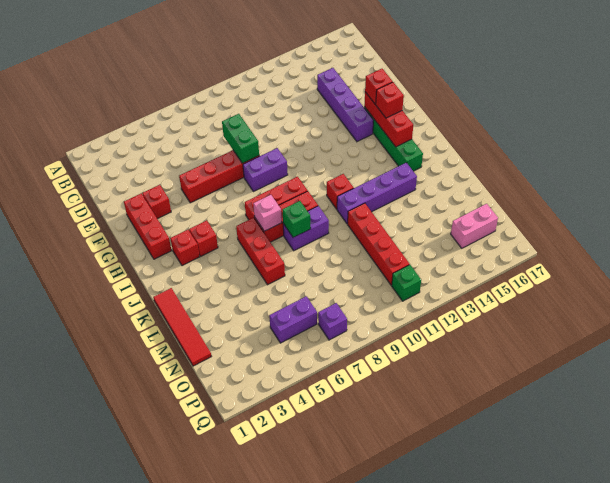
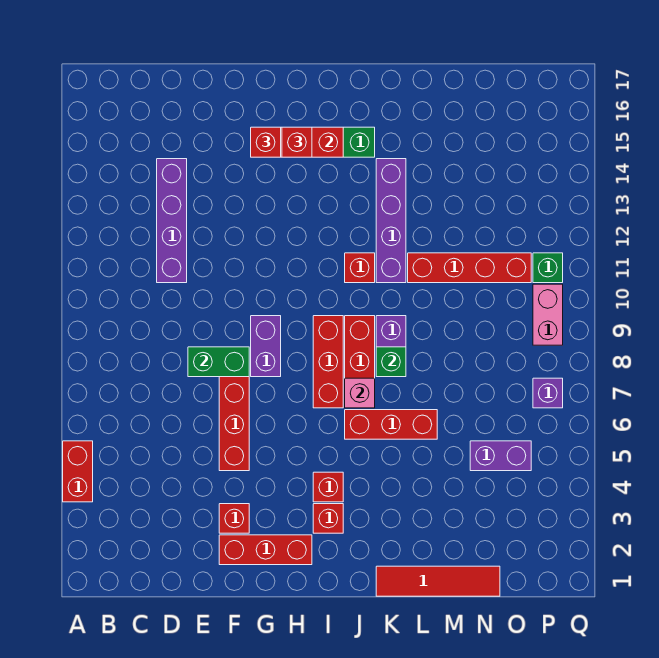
none -> red brick A4:A5 level 1
purple brick D14:G14 level 1 -> purple brick D11:D14 level 1
purple brick O5:O6 level 1 -> purple brick N5:O5 level 1
pink brick O15:O16 level 1 -> pink brick P9:P10 level 1

